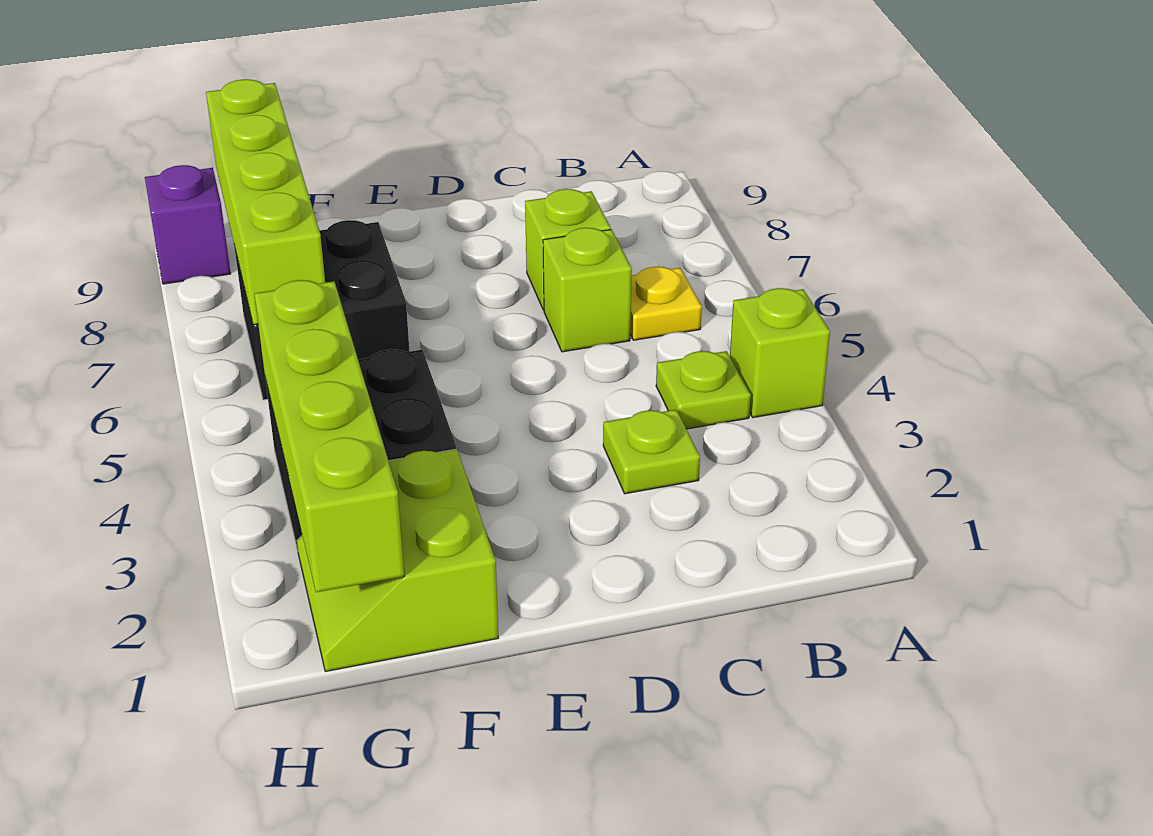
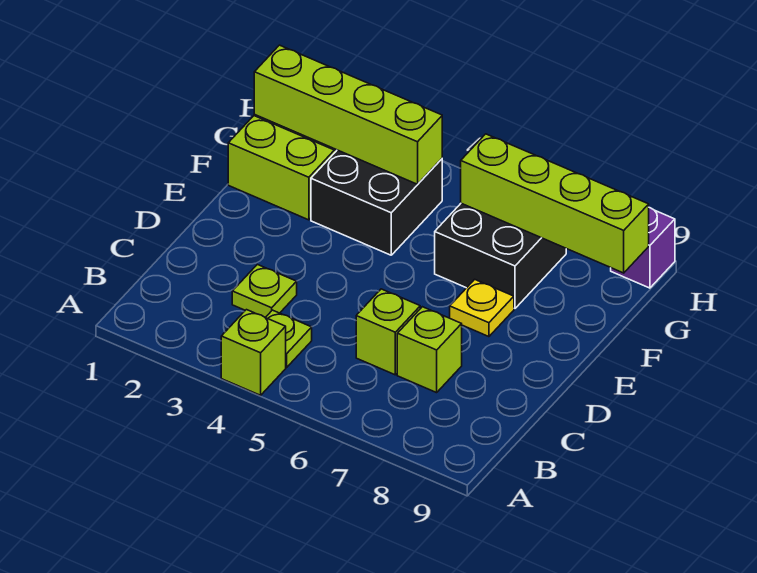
yellow plate B6 level 1 -> yellow plate E7 level 1

